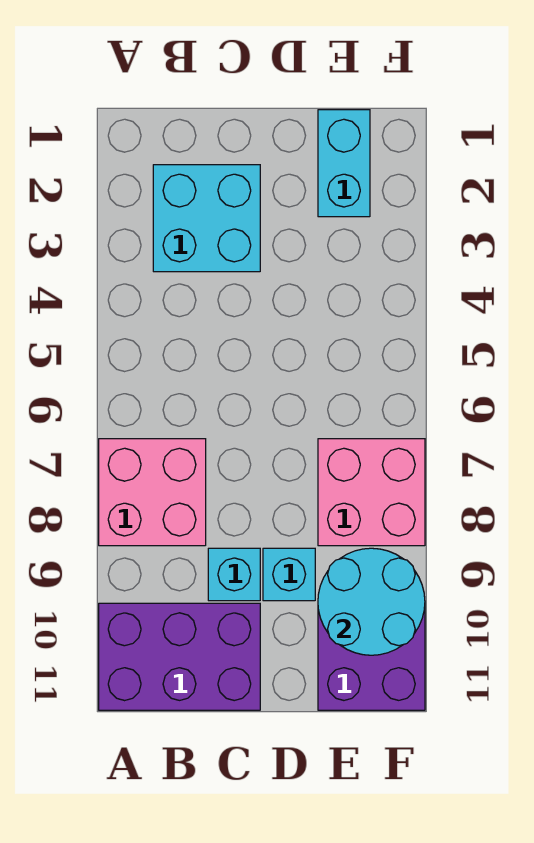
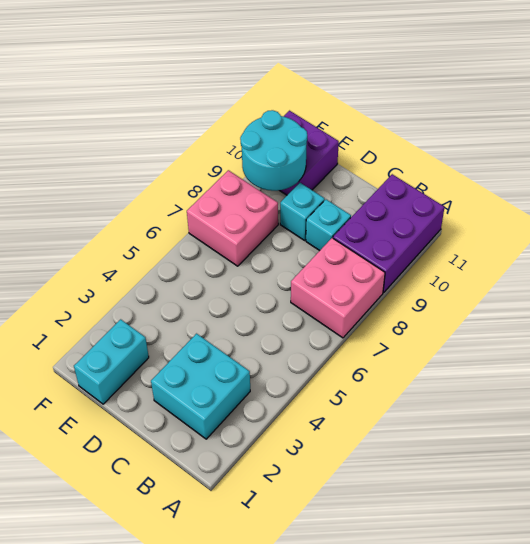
purple brick A10:C11 level 1 -> purple brick A9:B11 level 1

